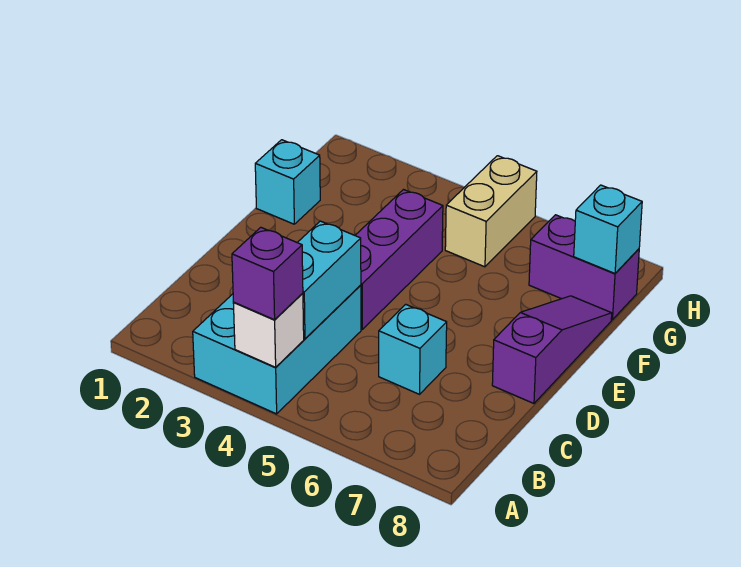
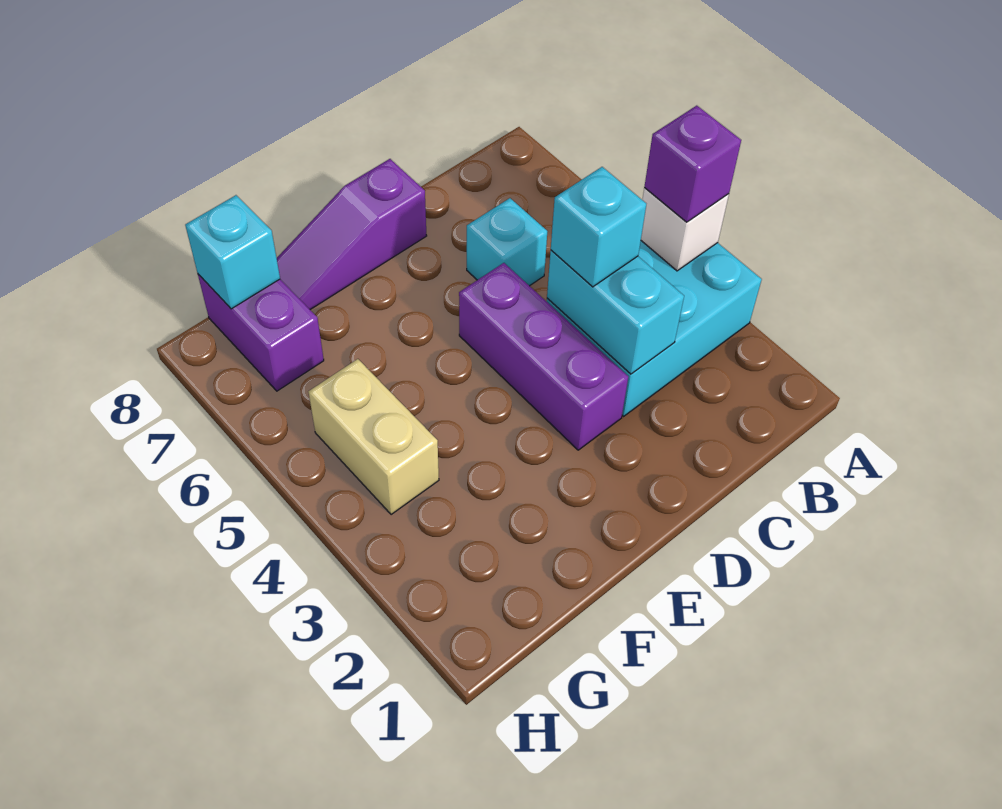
cyan brick B4:C4 level 2 -> cyan brick C3:C4 level 2
purple brick D4:F4 level 1 -> purple brick D3:D5 level 1
cyan brick F1 level 1 -> cyan brick C4 level 3
tan brick G5:H5 level 1 -> tan brick G4:G5 level 1

